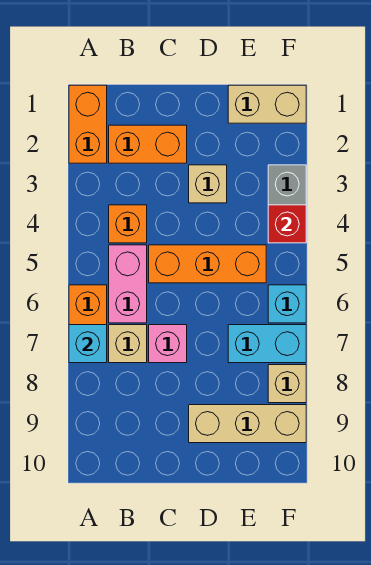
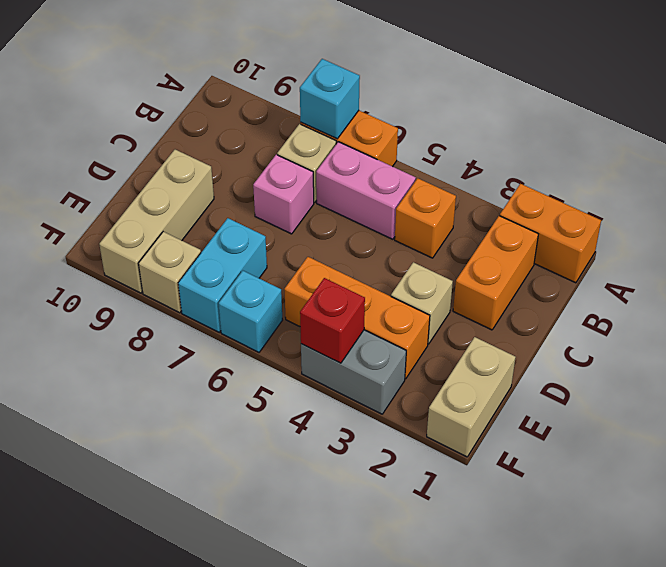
orange brick C5:E5 level 1 -> orange brick E3:E5 level 1

